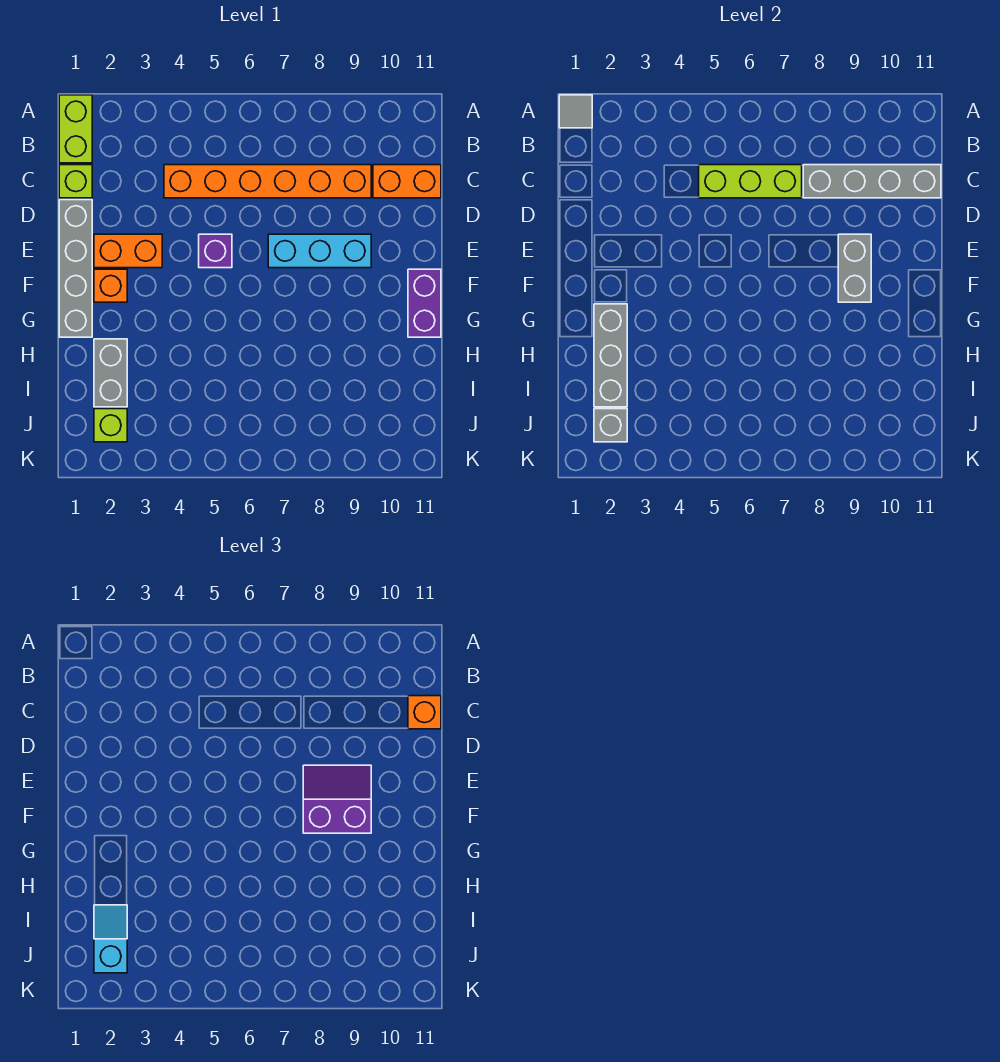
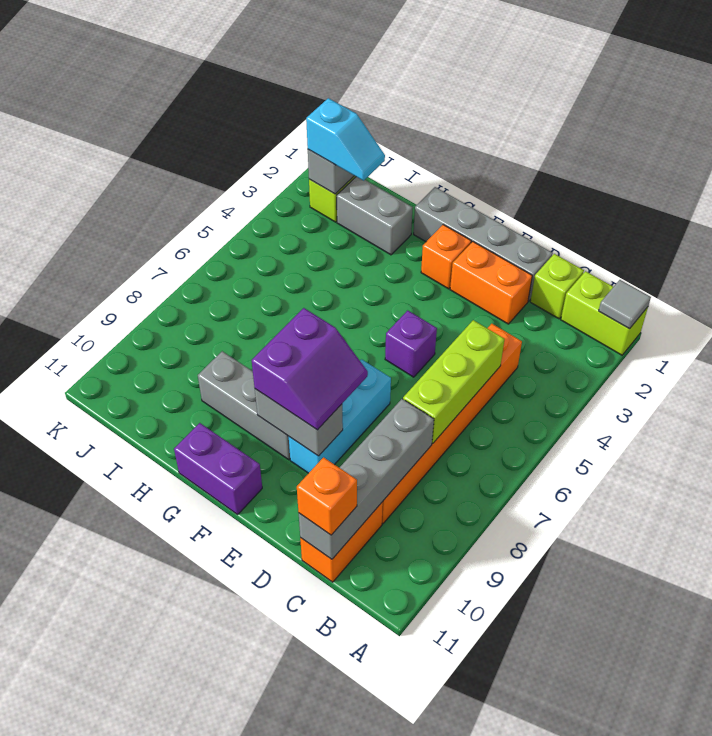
orange brick E2:E3 level 1 -> orange brick D2:E2 level 1
grey brick G2:I2 level 2 -> grey brick F9:H9 level 1

